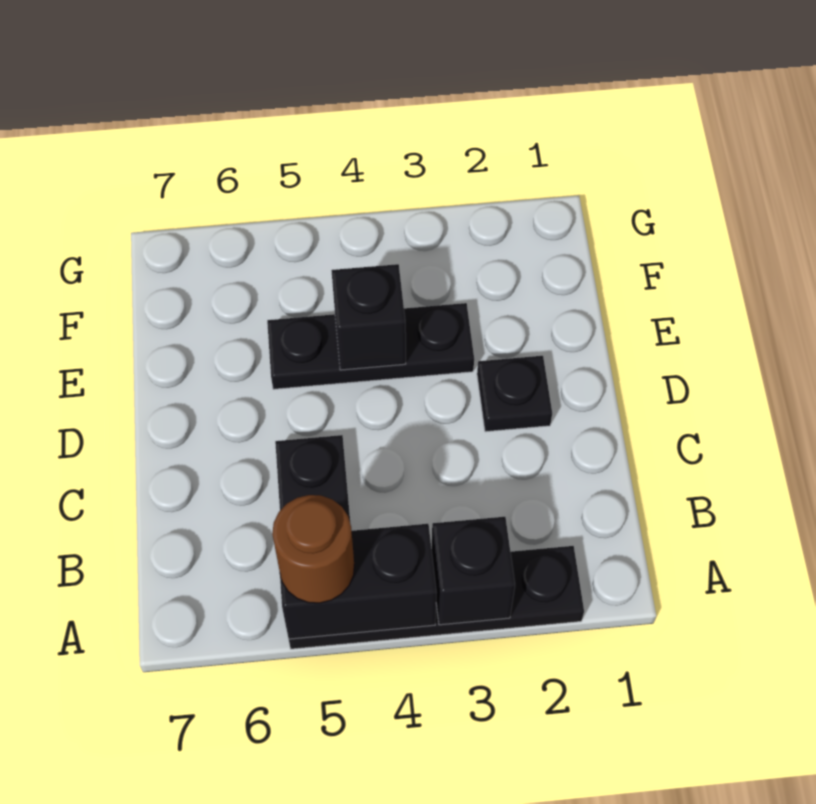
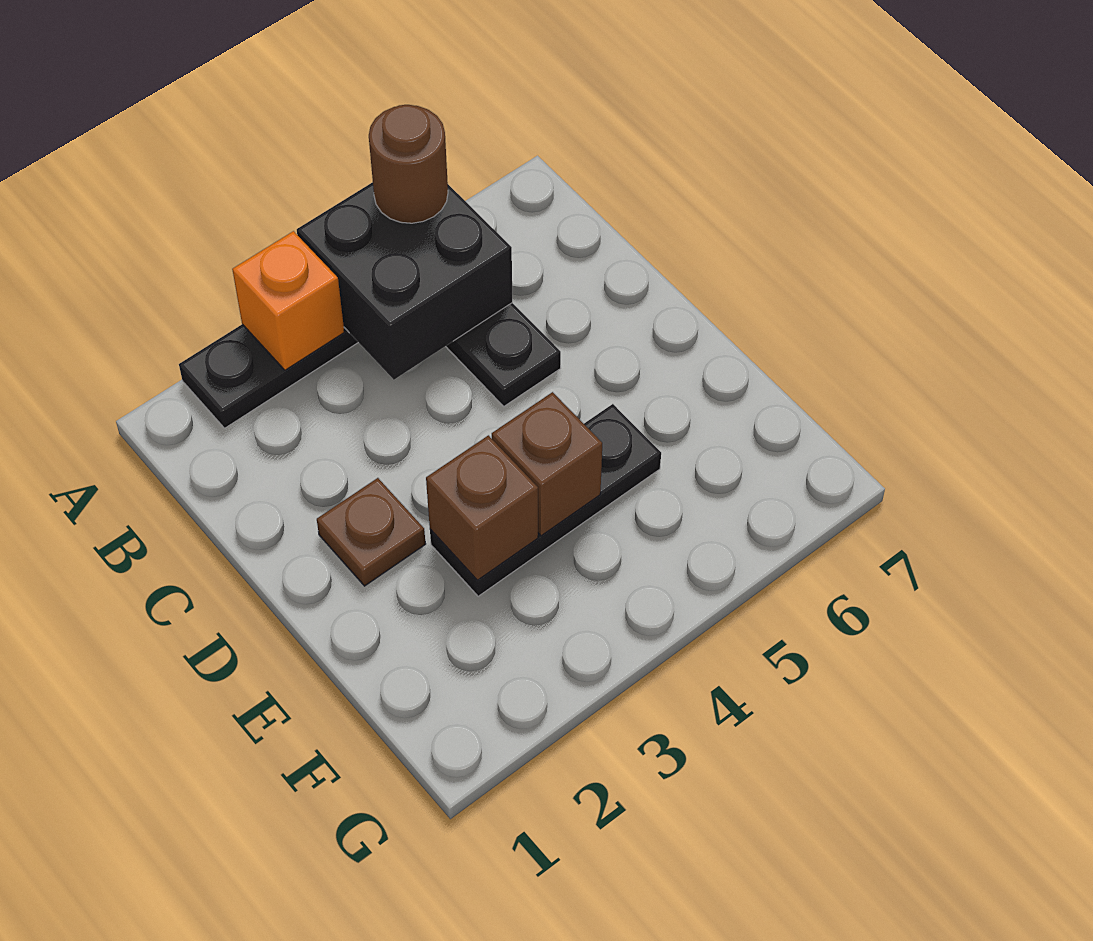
black brick A3 level 2 -> orange brick A3 level 2
black brick A4:A5 level 2 -> black brick A4:B5 level 2
black plate D2 level 1 -> brown plate D2 level 1
none -> brown brick E3 level 2
black brick E4 level 2 -> brown brick E4 level 2

